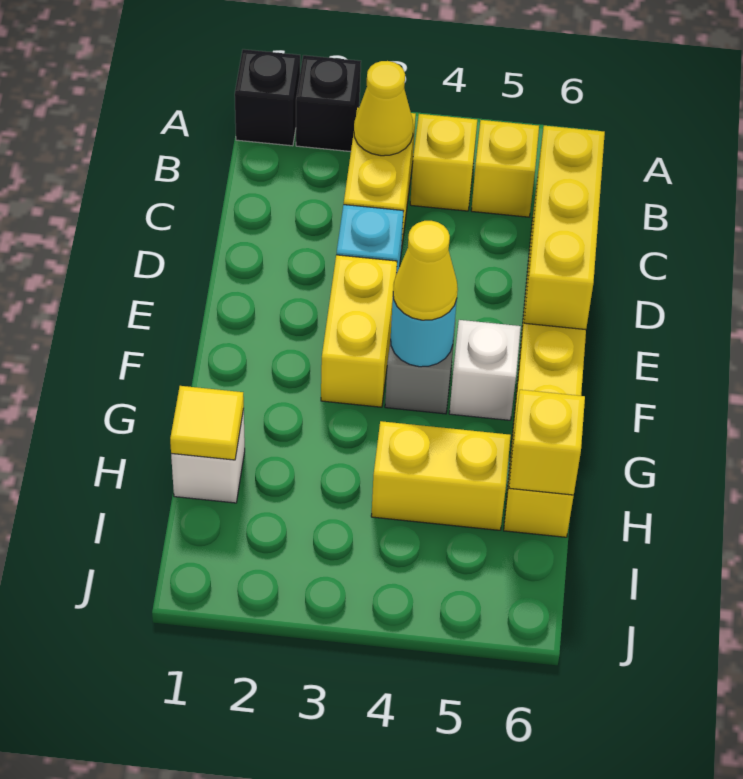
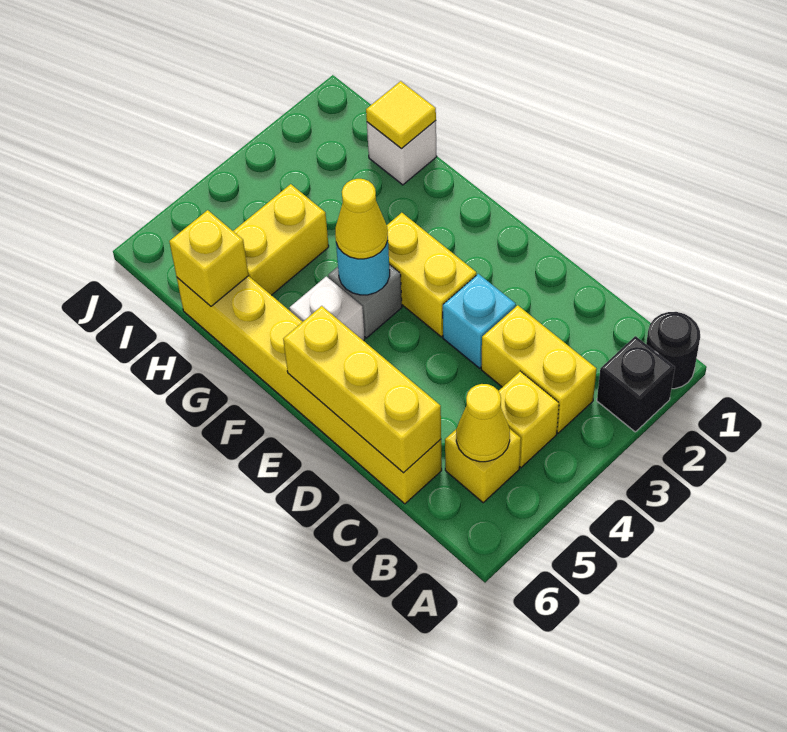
black brick A1 level 1 -> black round brick A1 level 1
yellow cone B3 level 2 -> yellow cone B5 level 2

